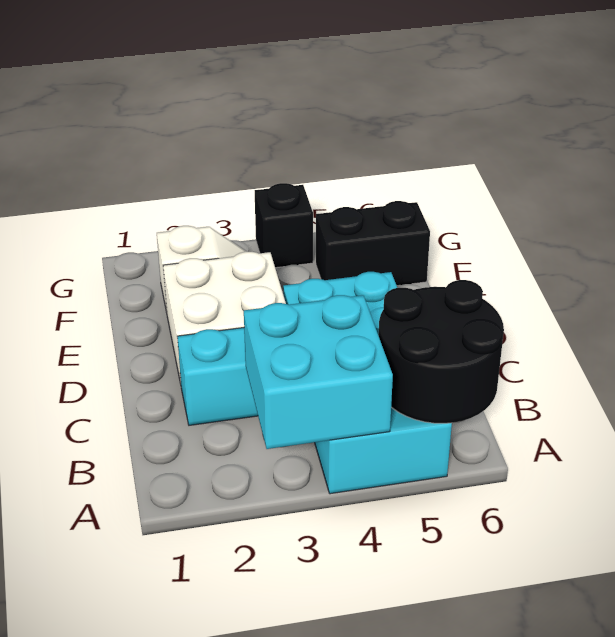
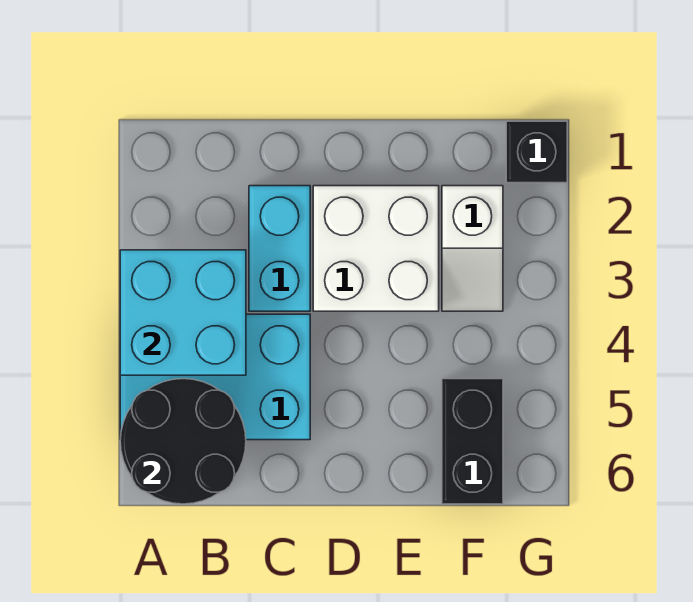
cyan brick A4:D5 level 1 -> cyan brick A4:C5 level 1
black brick G4 level 1 -> black brick G1 level 1

